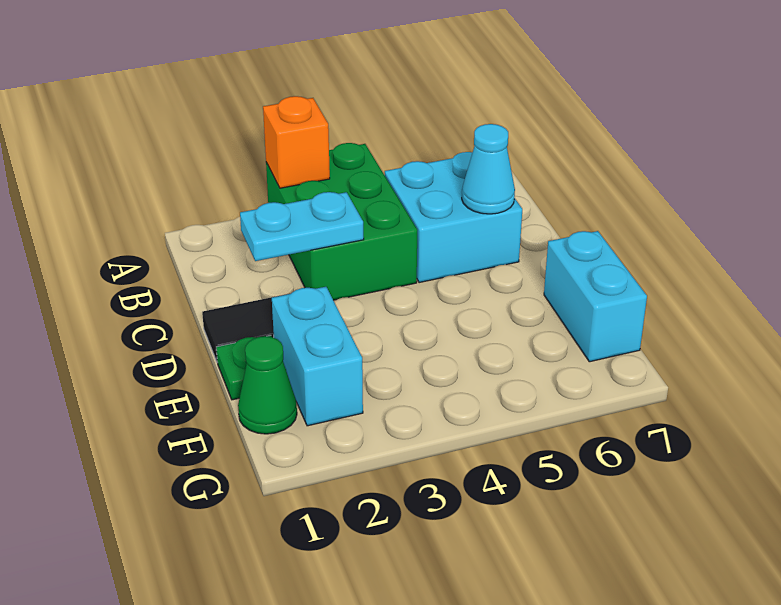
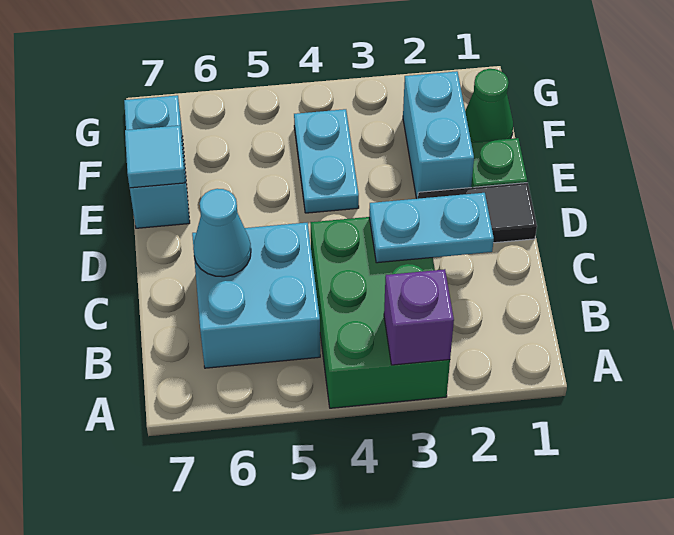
orange brick A3 level 2 -> purple brick A3 level 2
none -> cyan plate E4:F4 level 1
none -> cyan tile E7 level 2

